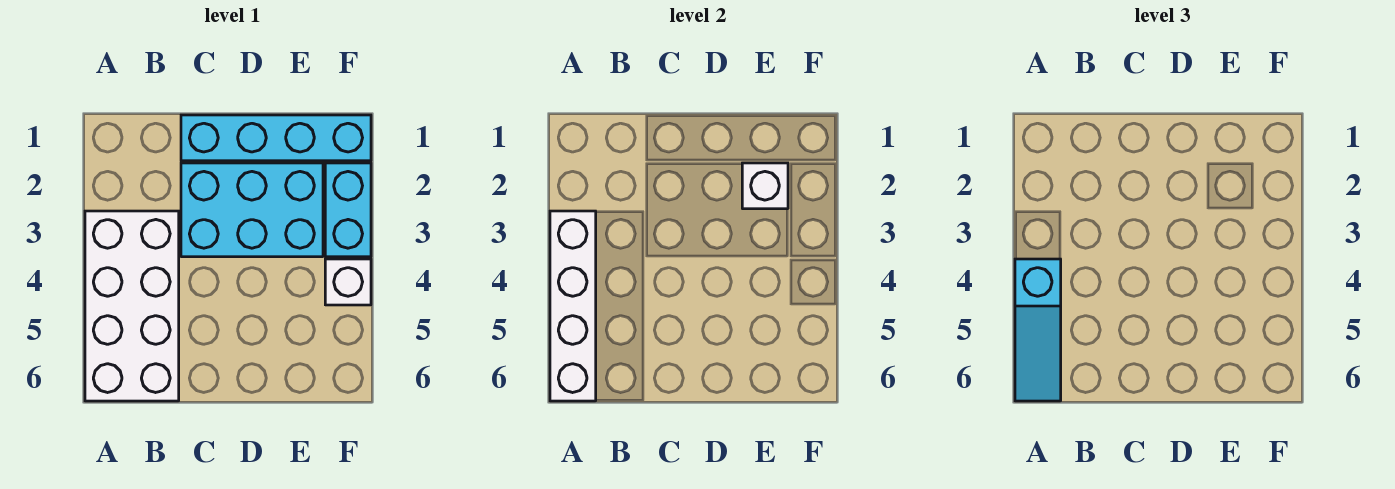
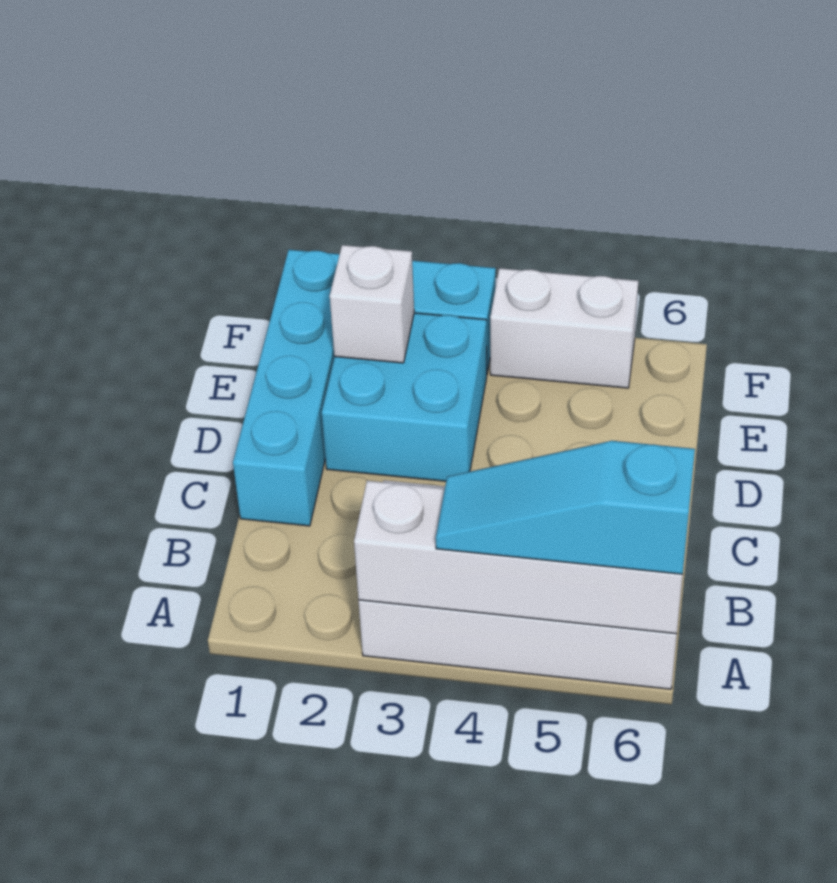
cyan slope A4:A6 level 3 top 4 -> cyan slope A4:A6 level 3 top 6
cyan brick C2:E3 level 1 -> cyan brick D2:E3 level 1
white brick F4 level 1 -> white brick F4:F5 level 1

